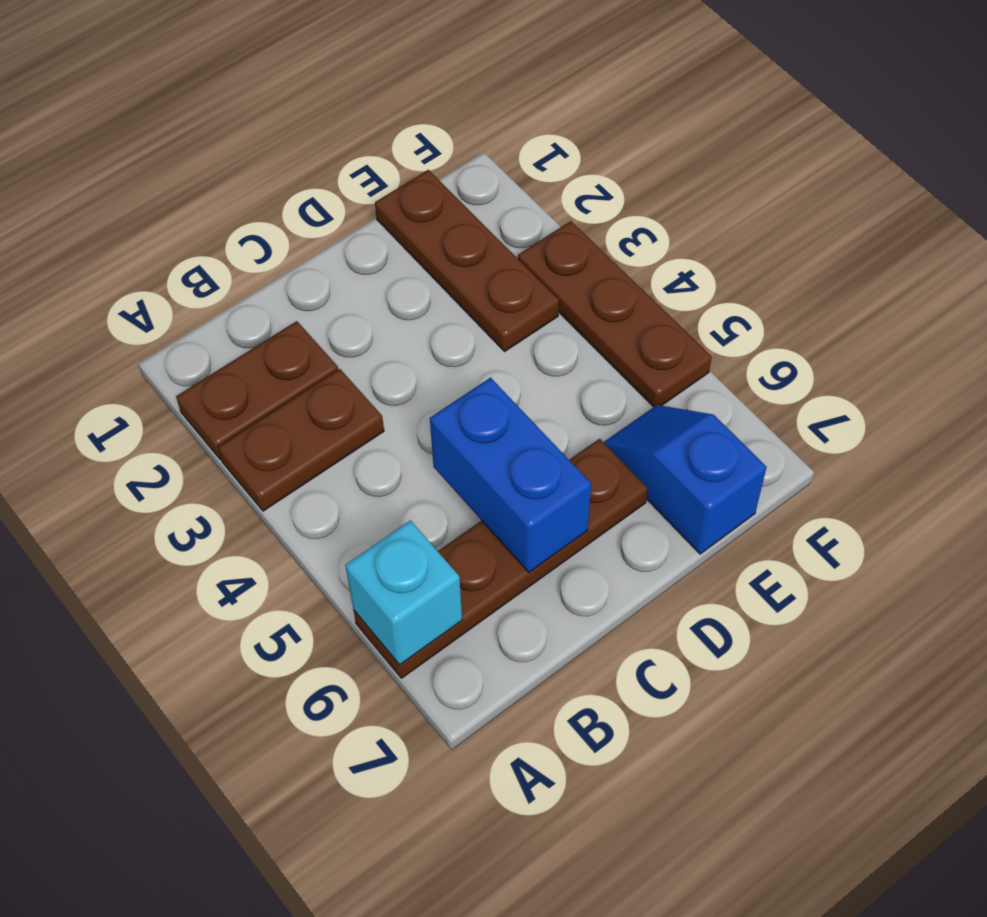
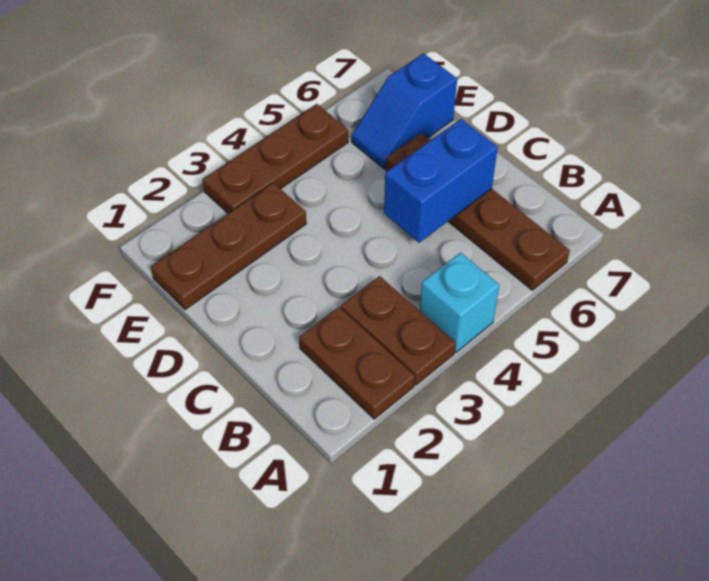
cyan brick A6 level 2 -> cyan brick A4 level 1

